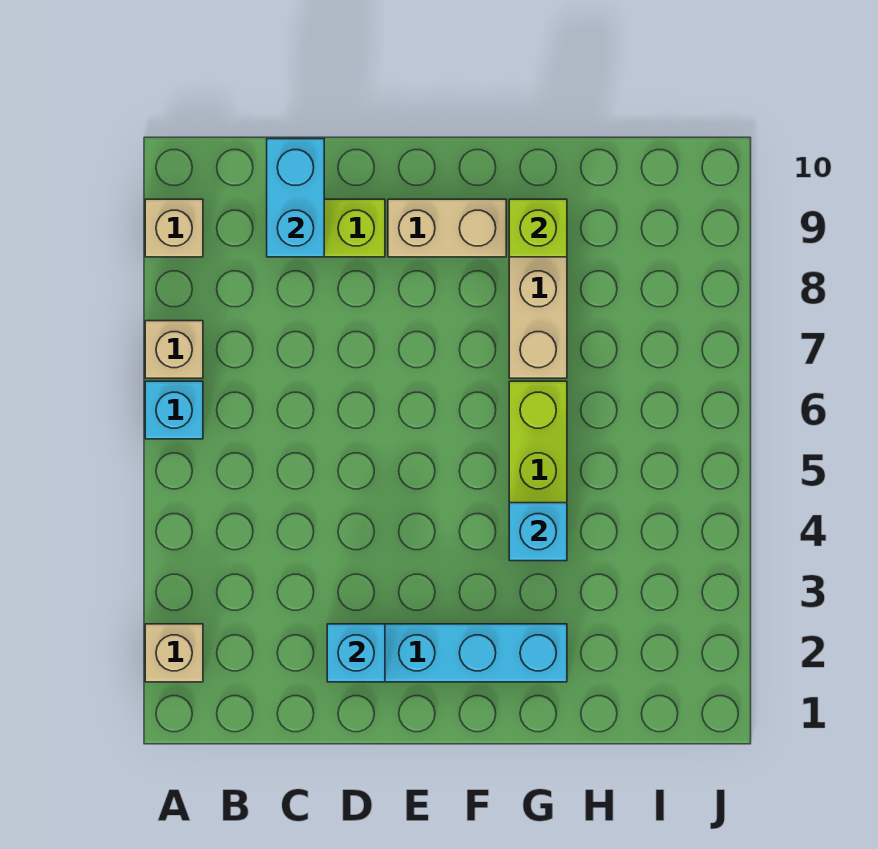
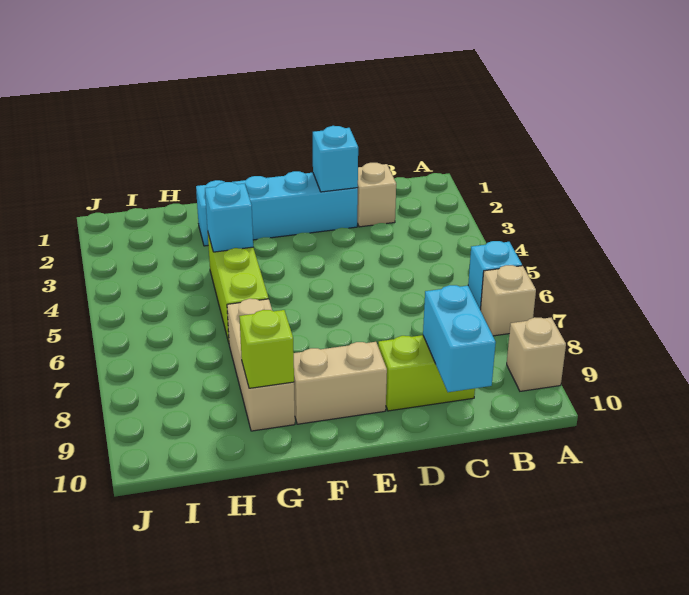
tan brick A2 level 1 -> tan brick C2 level 1

